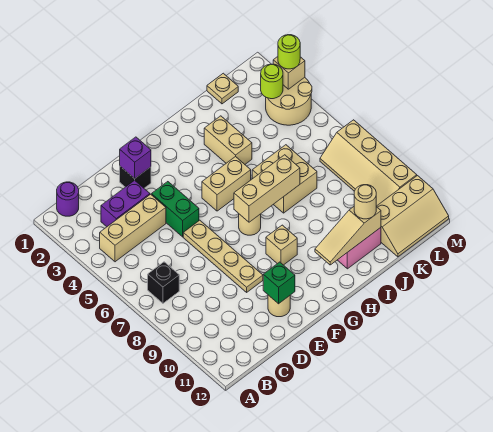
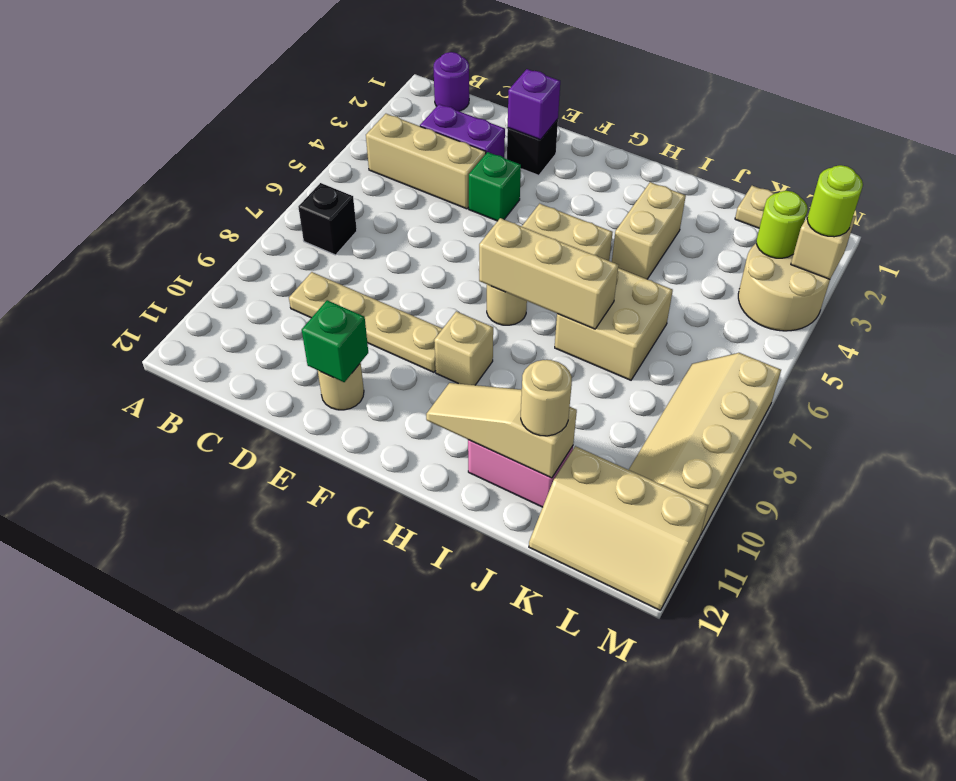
green brick E4:E5 level 1 -> green brick E4 level 1
tan plate E6:E9 level 1 -> tan plate C9:F9 level 1

